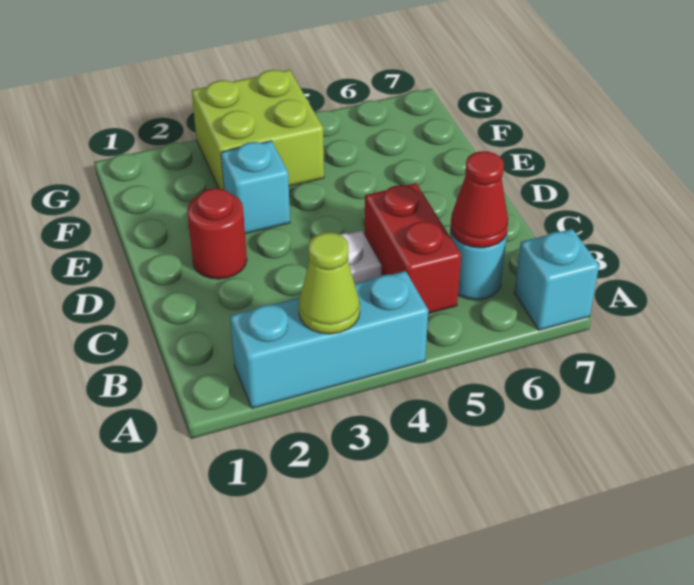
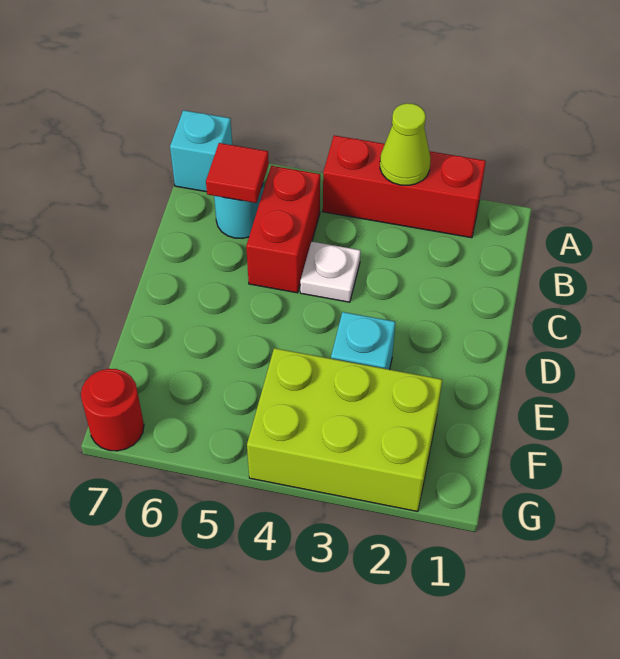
cyan brick A2:A4 level 1 -> red brick A2:A4 level 1
red cone B6 level 2 -> red tile B6 level 2
red round brick D2 level 1 -> red round brick G7 level 1
lime brick F3:G4 level 1 -> lime brick F2:G4 level 1

